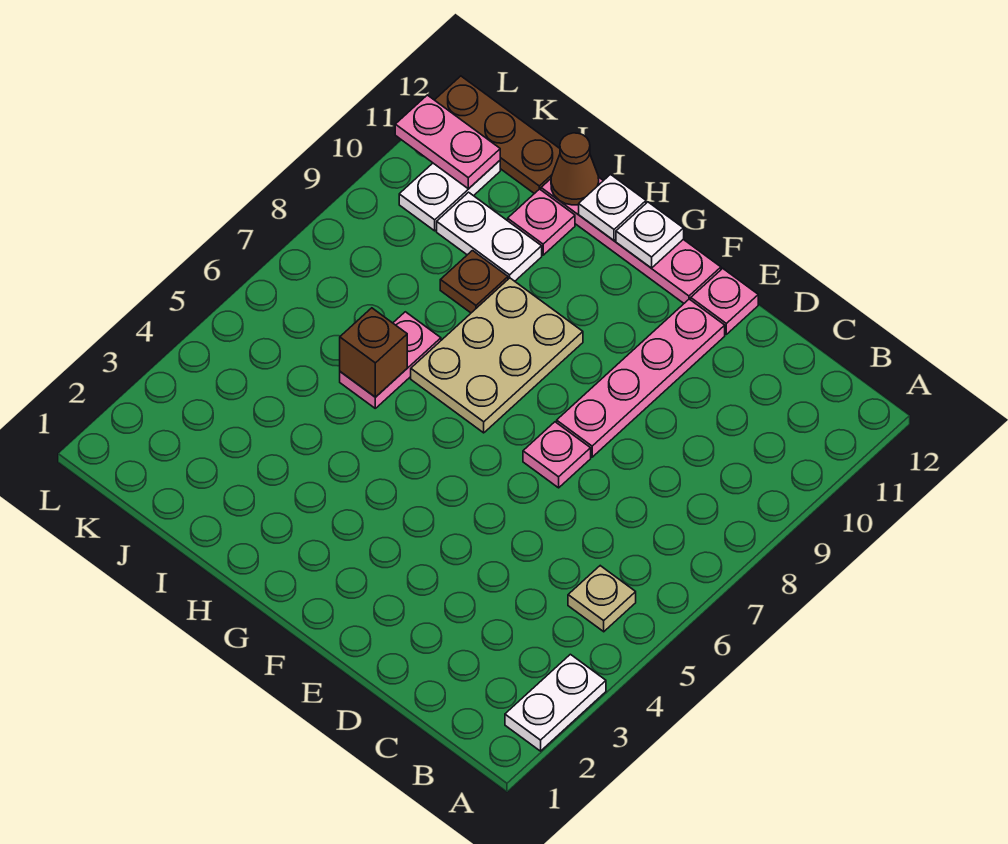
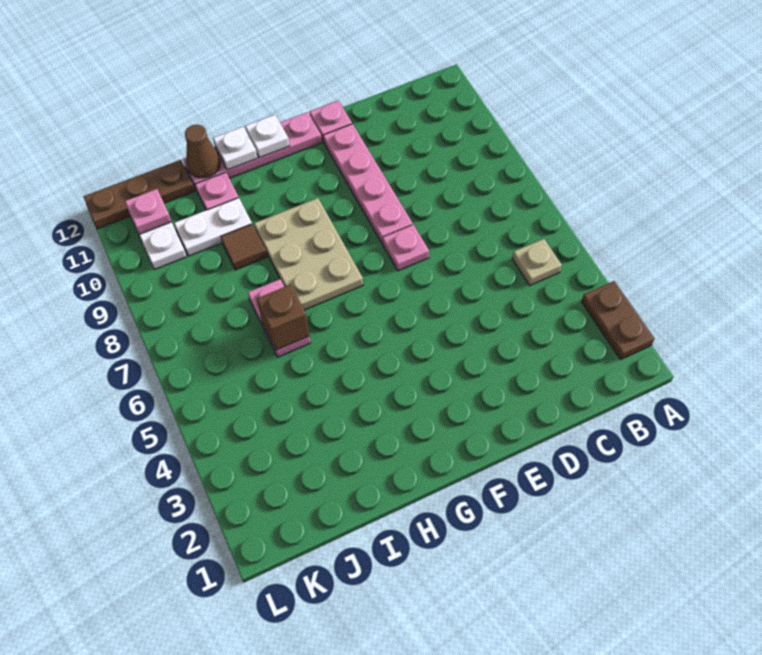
white plate A2:A3 level 1 -> brown plate A2:A3 level 1
brown plate I9 level 1 -> brown tile I9 level 1
pink plate K11:L11 level 2 -> pink plate K11 level 2

